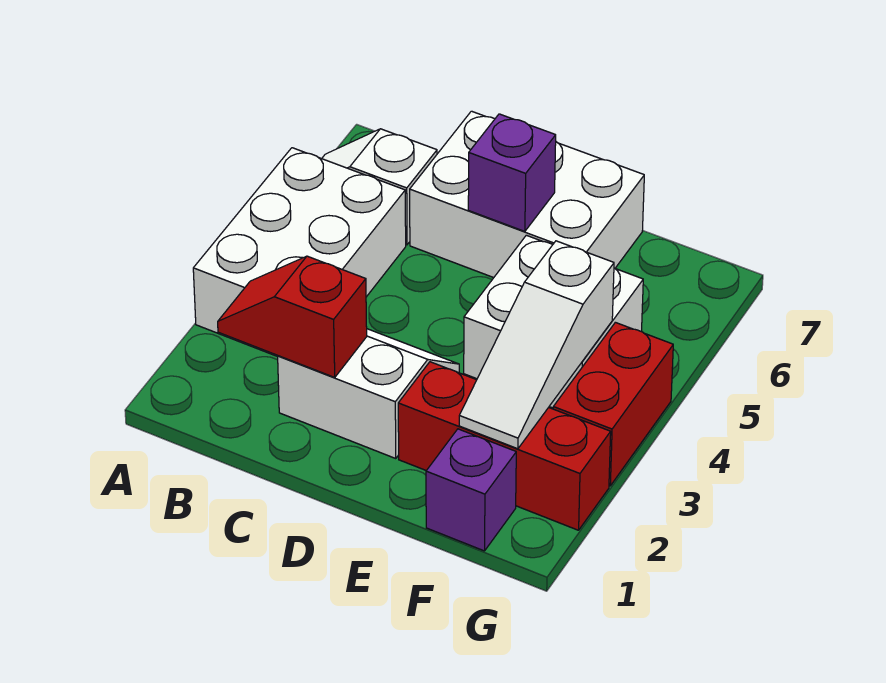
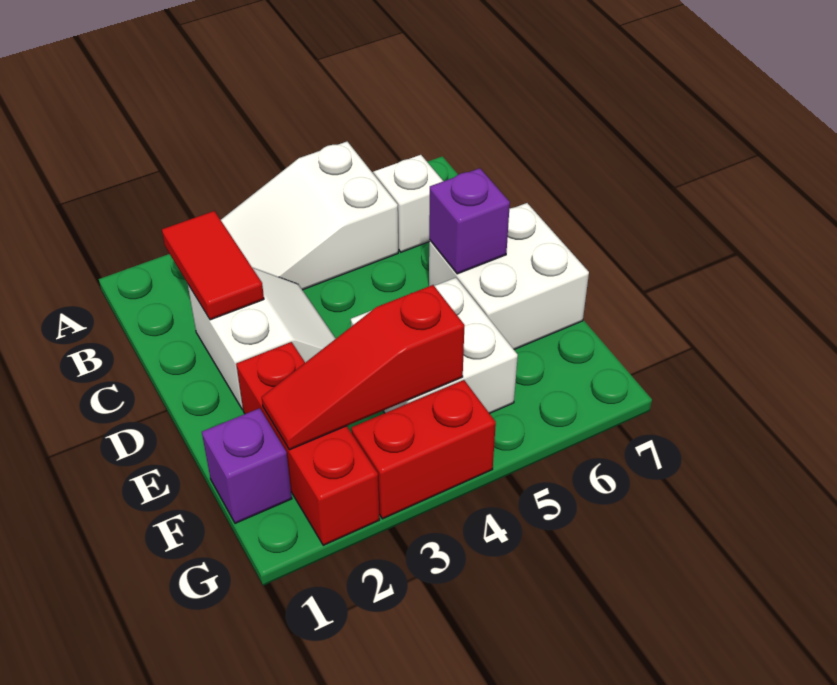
white brick A3:B5 level 1 -> white slope A3:B5 level 1 top 5
red slope B2:C2 level 2 top C -> red tile B2:C2 level 2
white brick C6:E7 level 1 -> white brick D6:E7 level 1
white slope F2:F4 level 2 top 4 -> red slope F2:F4 level 2 top 4

